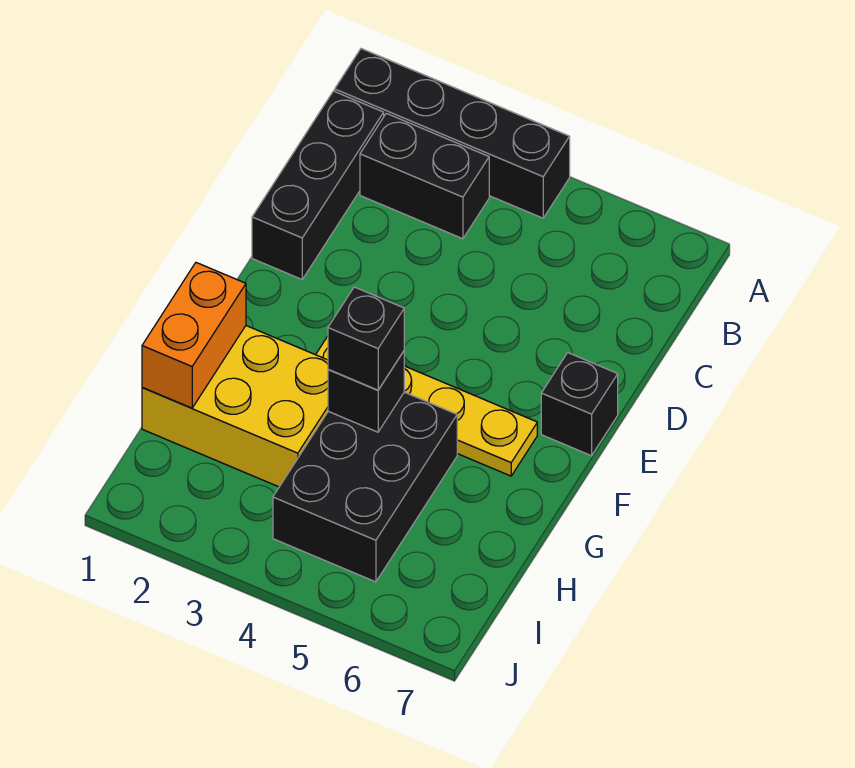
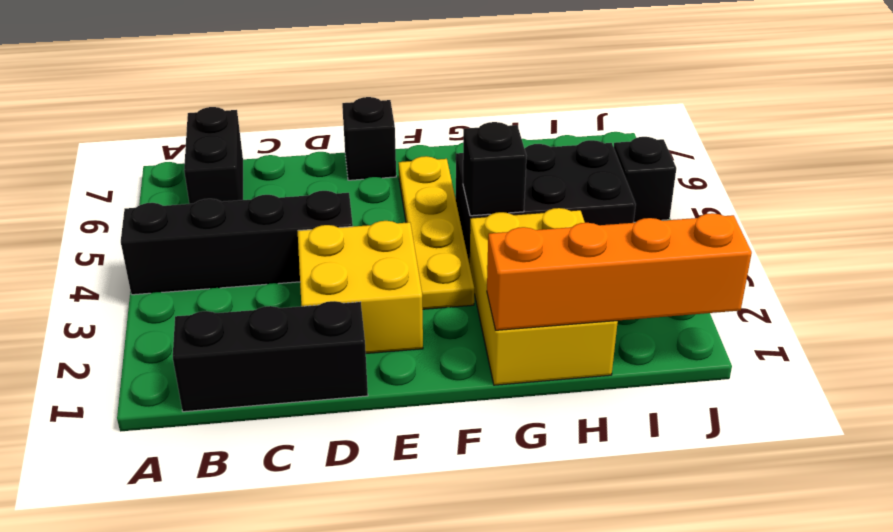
black brick A1:A4 level 1 -> black brick A4:D4 level 1
black brick B2:B3 level 1 -> black brick B6:B7 level 1
none -> yellow brick D2:E3 level 1
orange brick G1:H1 level 2 -> orange brick G1:J1 level 2
black brick G4 level 3 -> black brick J5 level 1

